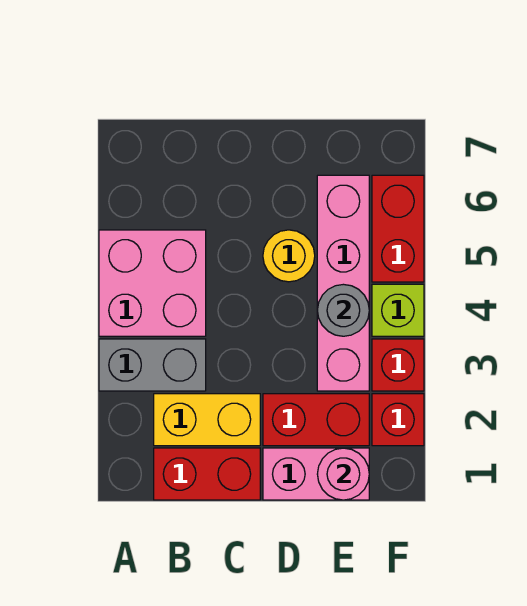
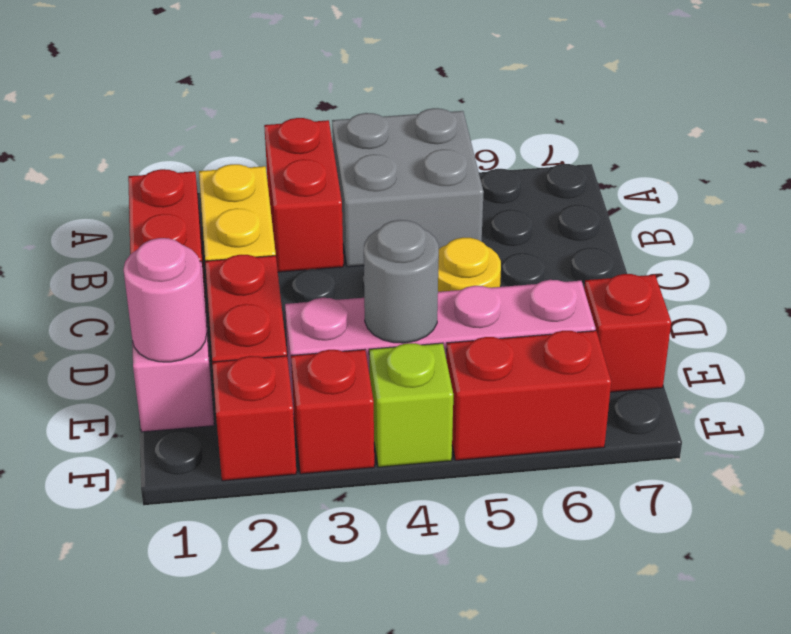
grey brick A3:B3 level 1 -> red brick A3:B3 level 1
pink brick A4:B5 level 1 -> grey brick A4:B5 level 1
none -> red brick E7 level 1

